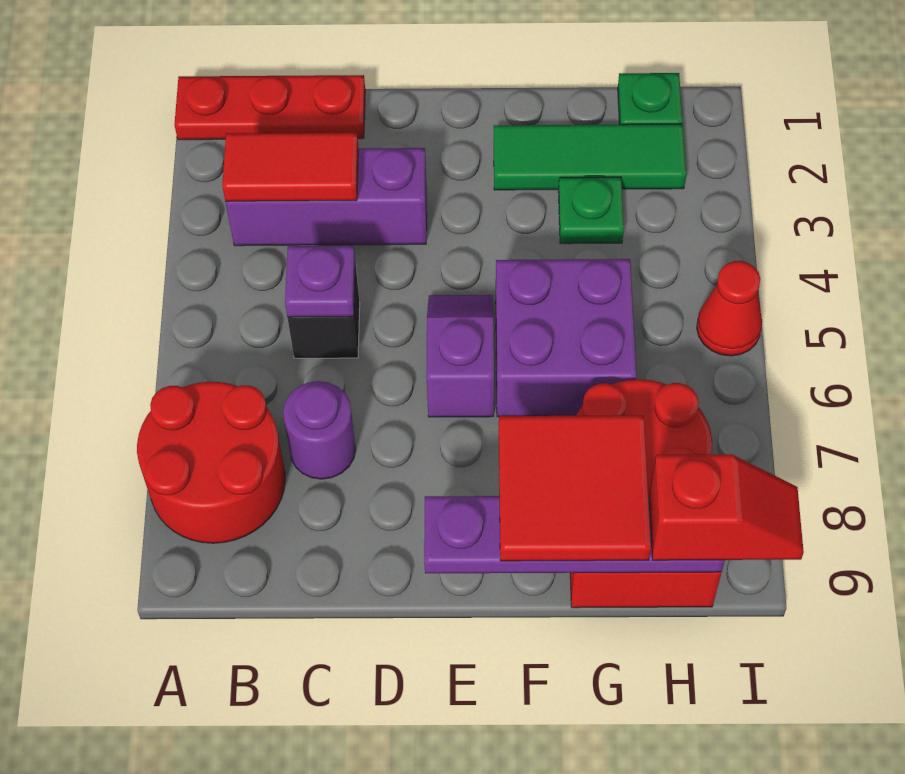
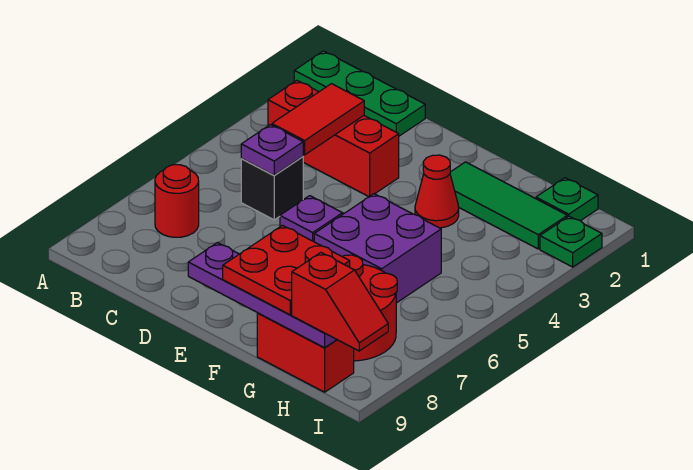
red plate A1:C1 level 1 -> green plate A1:C1 level 1
red round brick A7:B8 level 1 -> red round brick B7 level 1
purple brick B3:D3 level 1 -> red brick B3:D3 level 1
red tile B3:C3 level 2 -> red tile C3:C4 level 2
purple round brick C7 level 1 -> none
red tile F8:G9 level 3 -> red plate F8:G9 level 3
green plate G3 level 1 -> green plate I2 level 1
red cone I5 level 1 -> red cone F3 level 1

